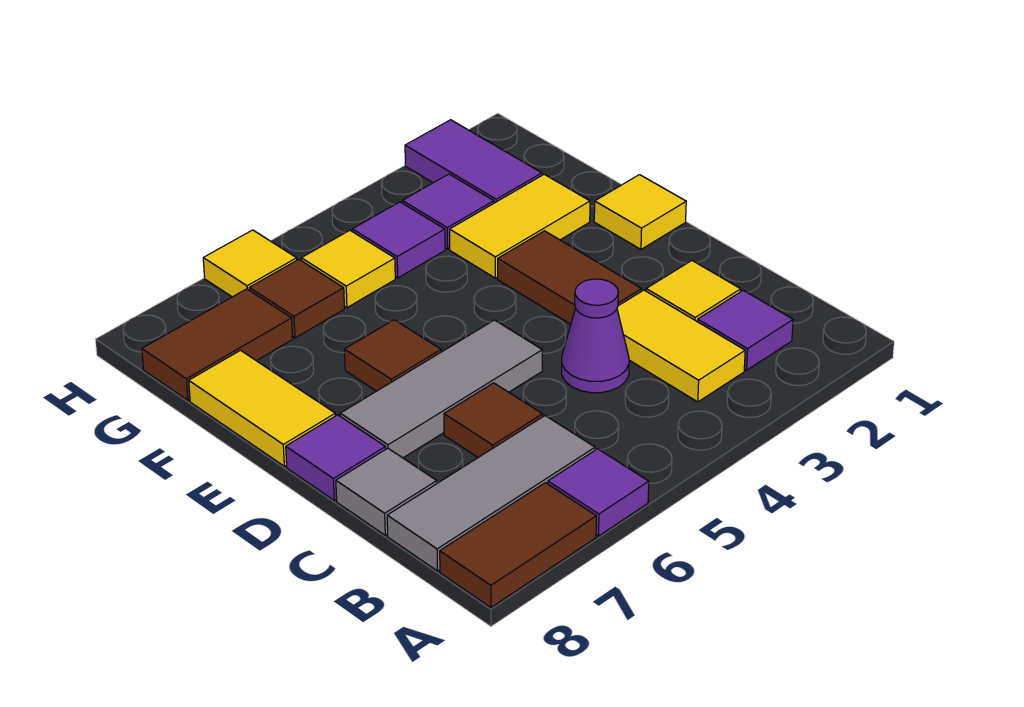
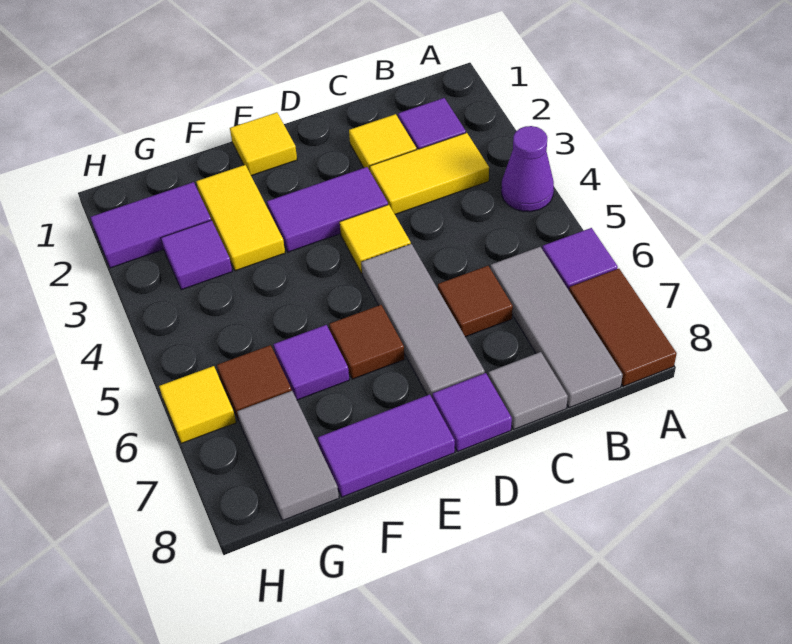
purple cone C4 level 1 -> purple cone A4 level 1
brown tile D3:E3 level 1 -> purple tile D3:E3 level 1
yellow tile E8:F8 level 1 -> purple tile E8:F8 level 1
purple tile G4 level 1 -> purple tile F6 level 1
yellow tile G5 level 1 -> yellow tile D4 level 1
brown tile G7:G8 level 1 -> grey tile G7:G8 level 1

